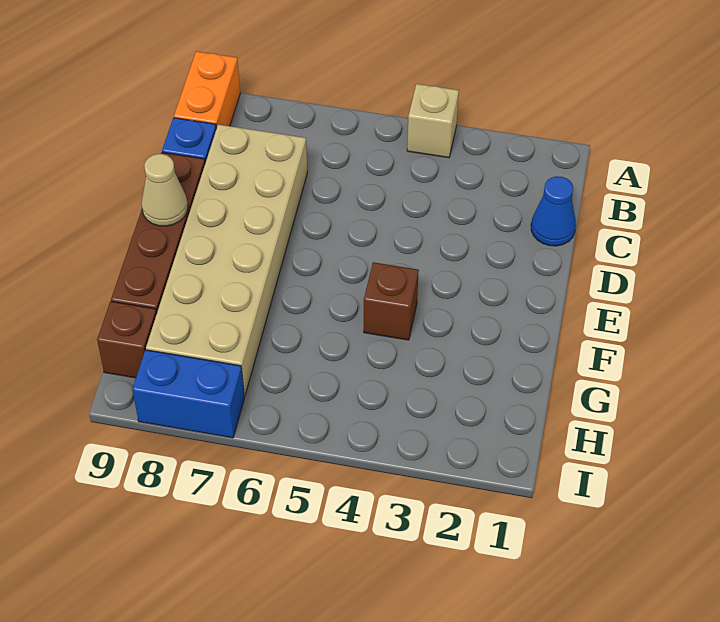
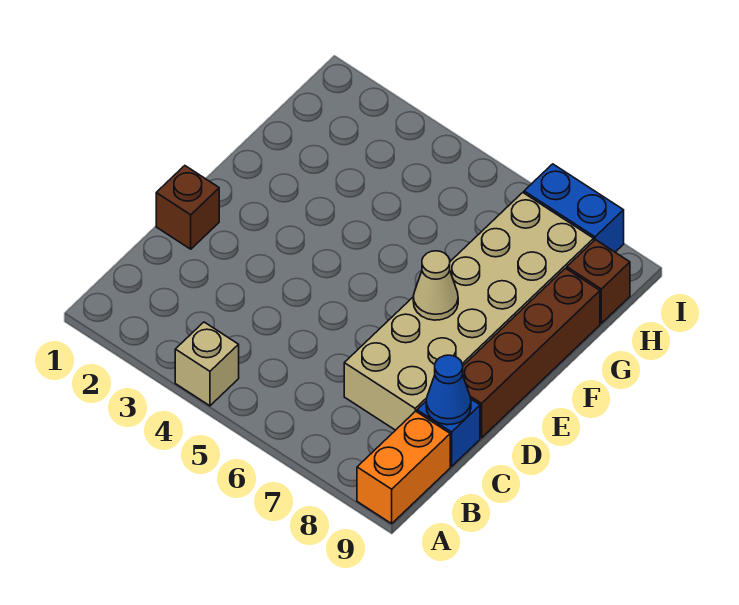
blue cone C1 level 1 -> blue cone C9 level 2
tan cone E9 level 2 -> tan cone E7 level 2
brown brick F4 level 1 -> brown brick D1 level 1

